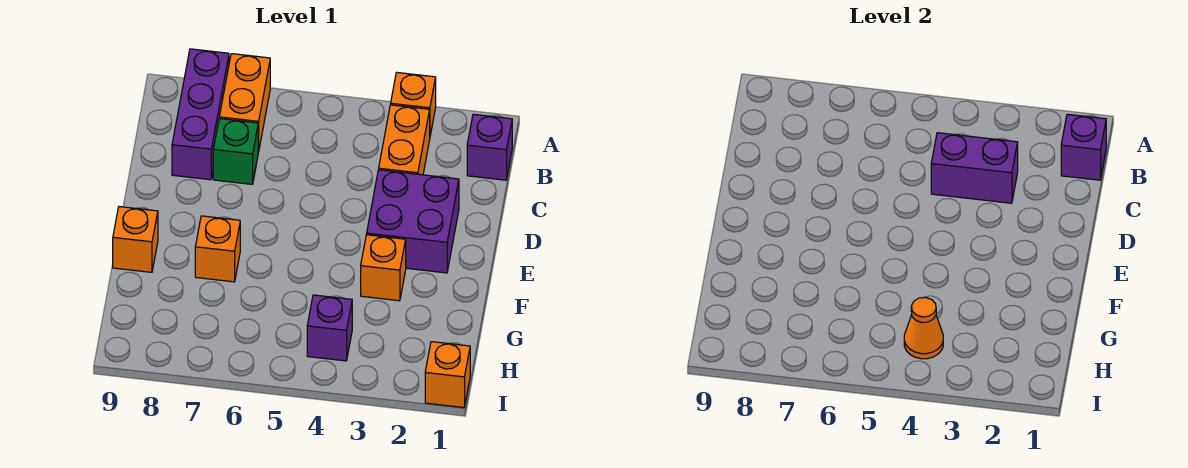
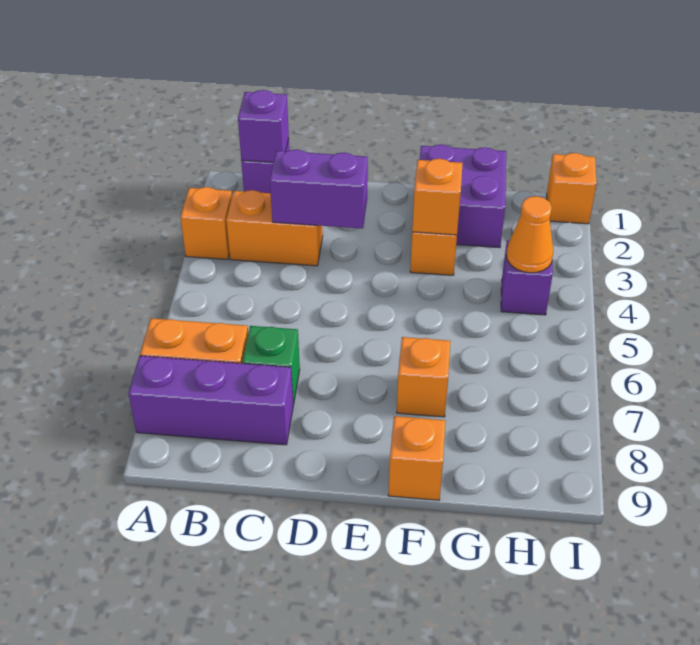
purple brick C3:C4 level 2 -> purple brick C3:D3 level 2
purple brick D2:E3 level 1 -> purple brick F1:G2 level 1
none -> orange brick F3 level 2

